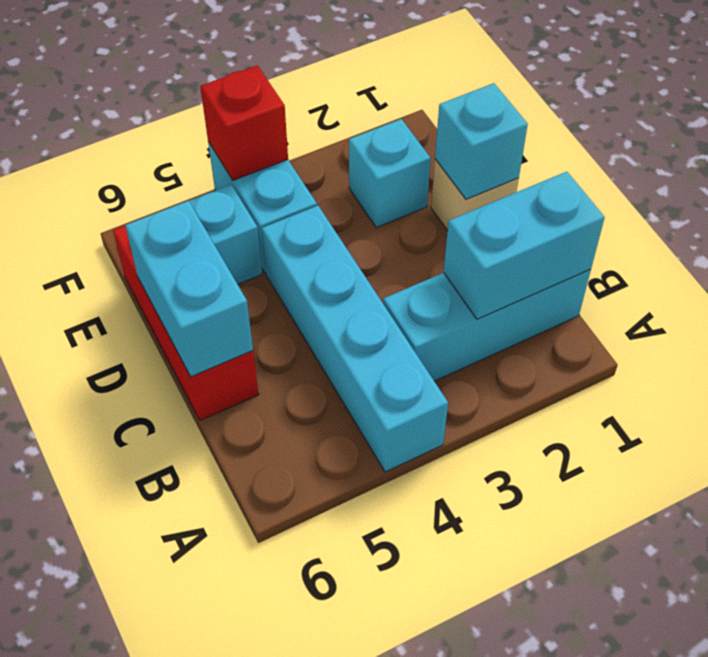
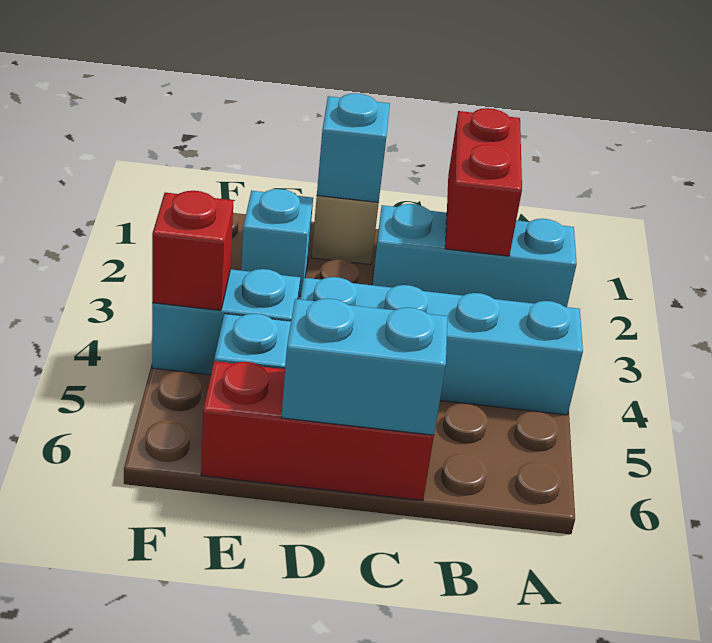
cyan brick B1:B3 level 1 -> cyan brick A2:C2 level 1
cyan brick B1:B2 level 2 -> red brick B1:B2 level 2

